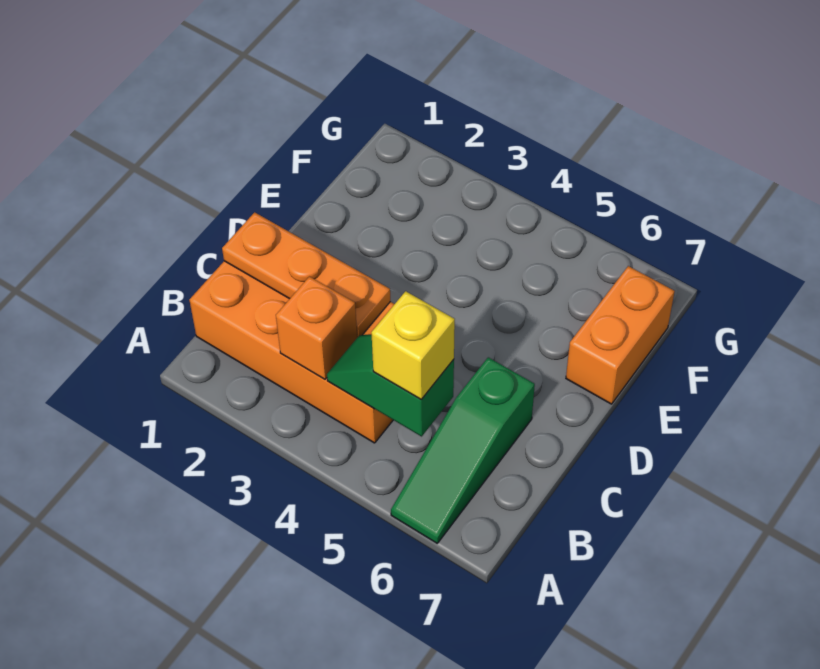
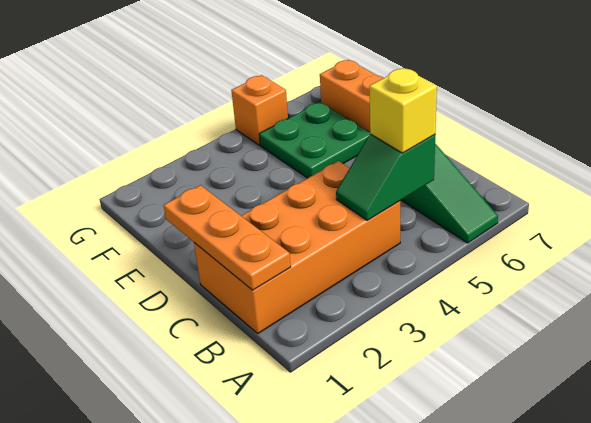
orange brick B3 level 2 -> orange brick G5 level 1
orange plate C1:C3 level 2 -> orange plate B1:D1 level 2
none -> green plate E5:F6 level 1

